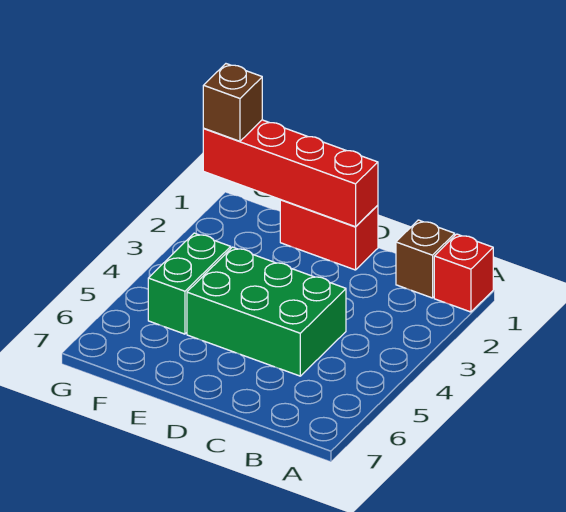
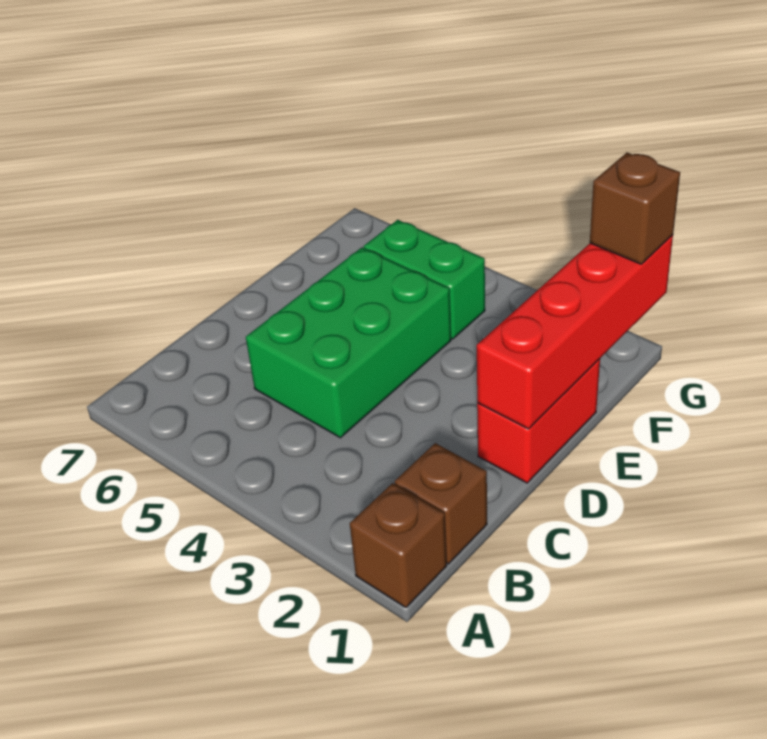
red brick A1 level 1 -> brown brick A1 level 1

